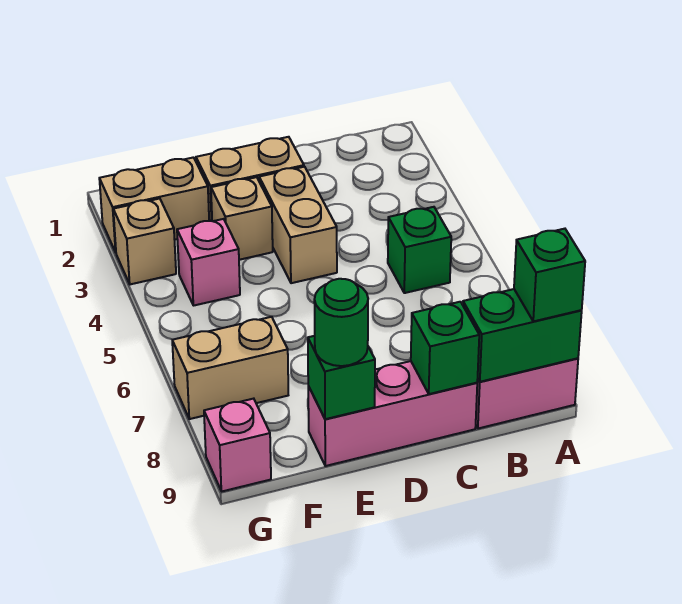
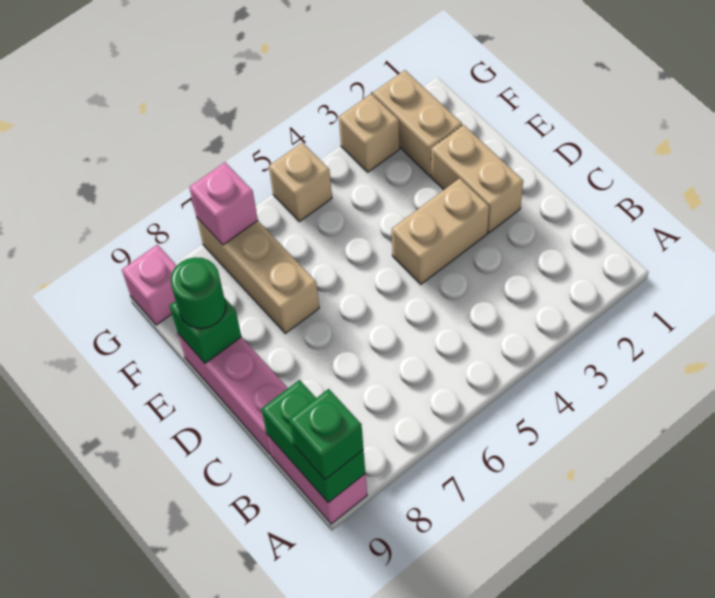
green brick B5 level 1 -> none
green brick C9 level 2 -> none
tan brick E3 level 1 -> tan brick G5 level 1
pink brick F4 level 1 -> pink brick G7 level 2
tan brick F7:G7 level 1 -> tan brick E7:G7 level 1

